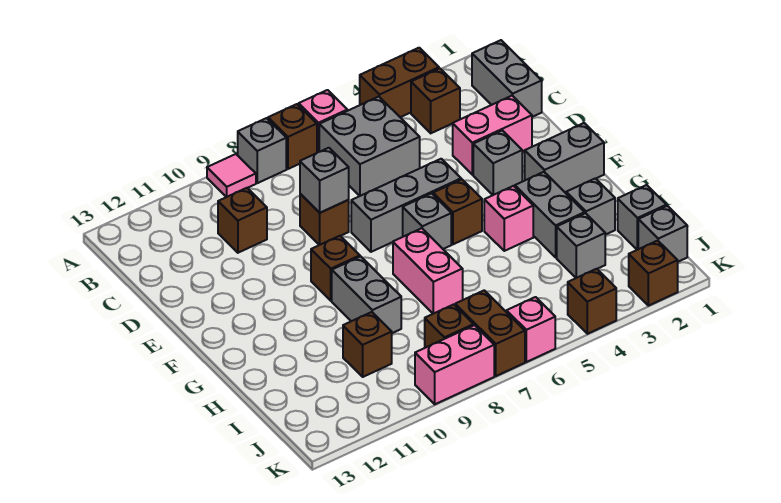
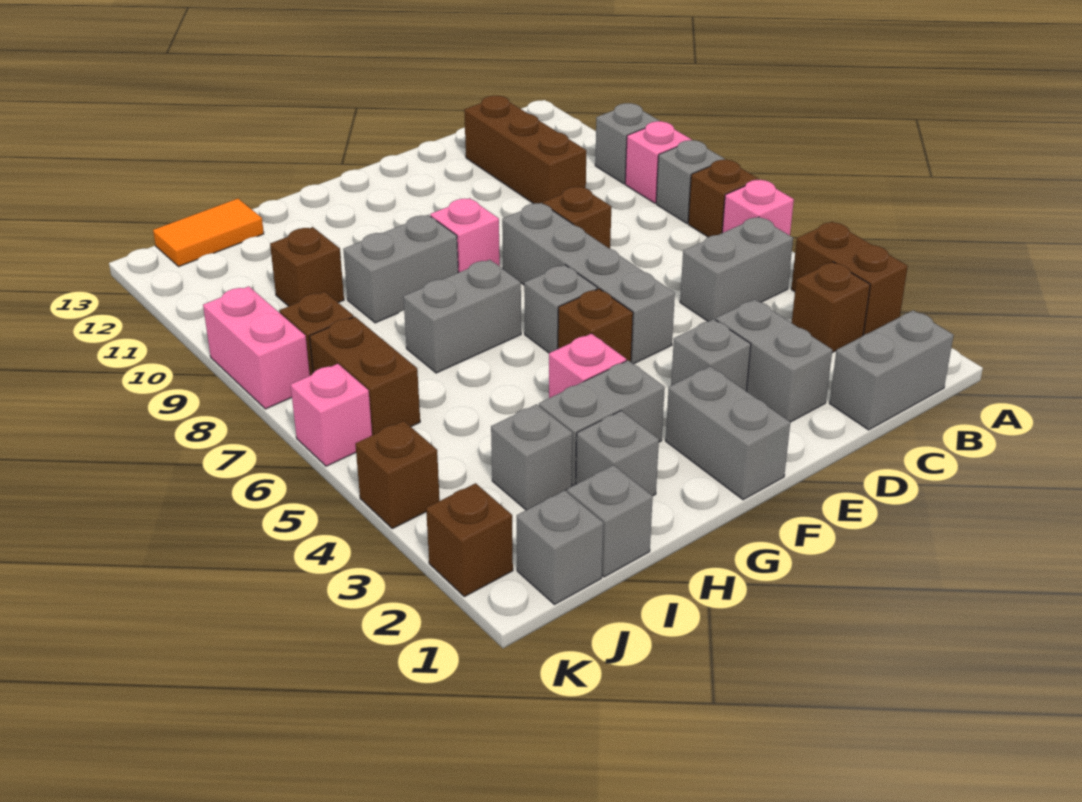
pink tile A9 level 1 -> pink brick A9 level 1
grey brick B5:C6 level 1 -> grey brick B5:C5 level 1
brown brick C10 level 1 -> brown brick C10:C12 level 1
pink brick D2:D3 level 1 -> grey brick D2:D3 level 1
grey brick D8 level 2 -> grey brick A10 level 1
grey brick E5:E7 level 1 -> grey brick E5:E8 level 1
brown brick F9 level 1 -> pink brick F9 level 1
pink brick G7:H7 level 1 -> grey brick G7:H7 level 1
none -> orange tile I13:J13 level 1
brown brick J7:K7 level 1 -> brown brick J6:J7 level 1

